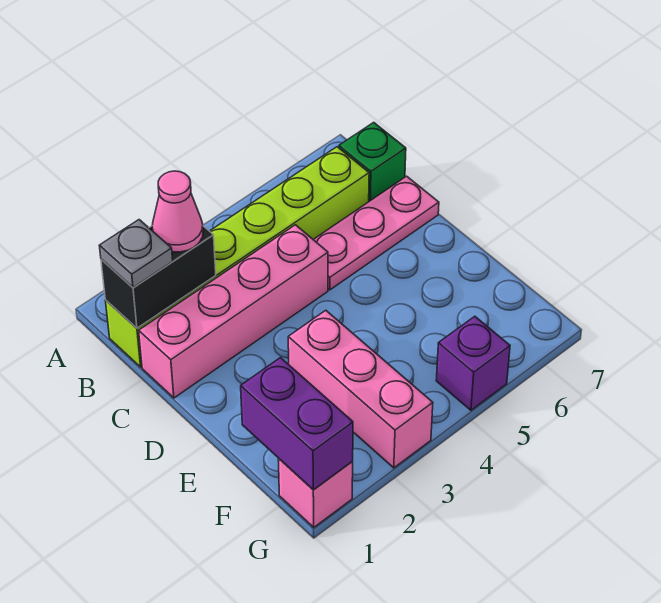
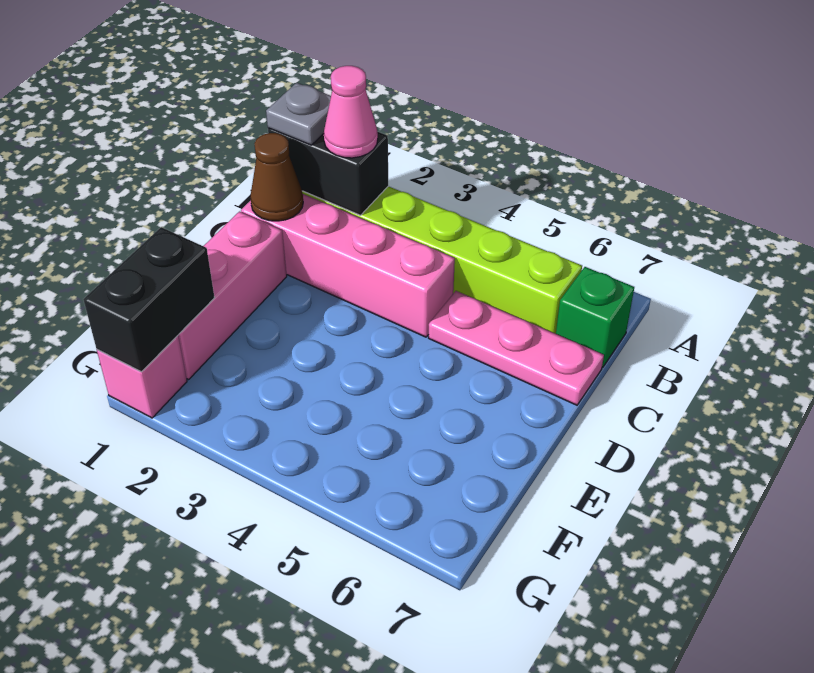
none -> brown cone C1 level 2
pink brick E3:G3 level 1 -> pink brick D1:F1 level 1
purple brick F1:G1 level 2 -> black brick F1:G1 level 2
purple brick G5 level 1 -> none

